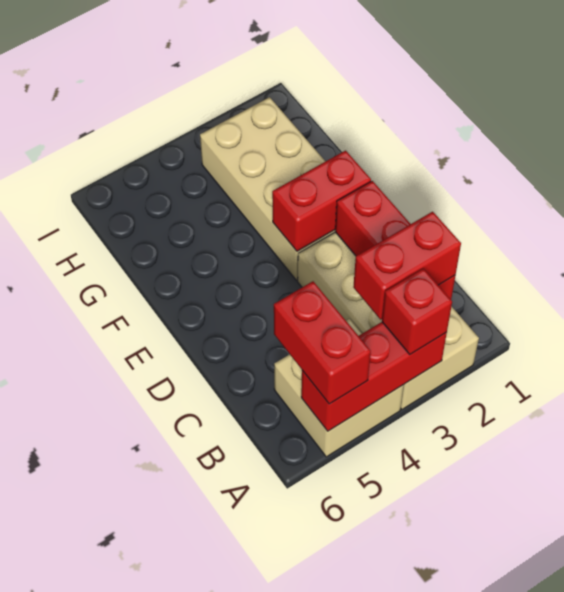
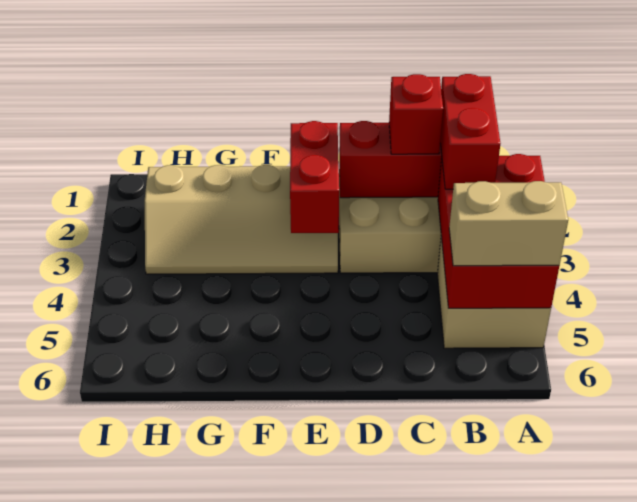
red brick A3:A5 level 2 -> red brick A3:B5 level 2
red brick A3 level 3 -> red brick C2 level 3
red brick A5:B5 level 3 -> tan brick A5:B5 level 3
tan brick E2:H3 level 1 -> tan slope E2:H3 level 1 top 2

